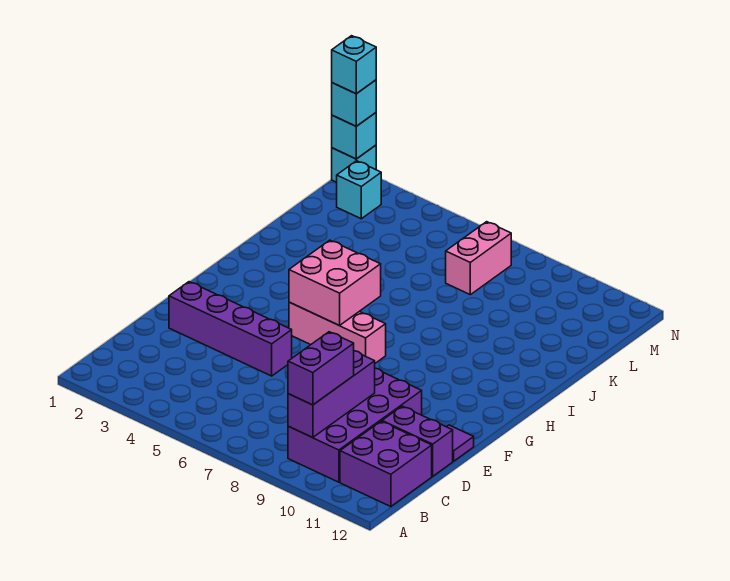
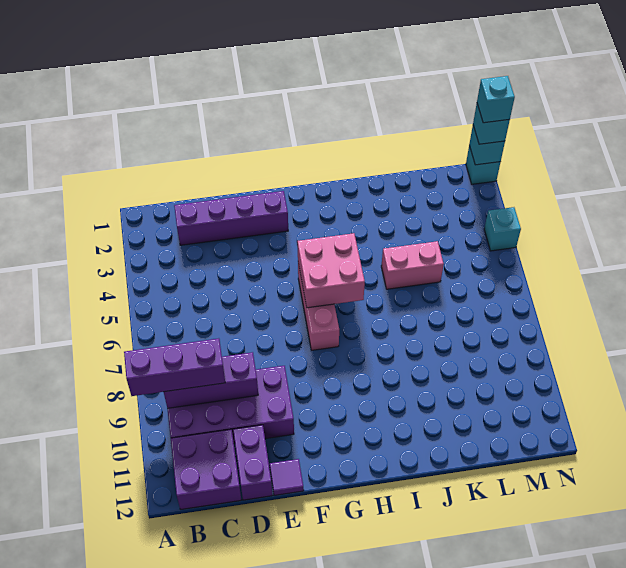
purple brick B9:C9 level 3 -> purple brick A9:C9 level 3
purple brick E2:E5 level 1 -> purple brick C2:F2 level 1
pink brick L7:M7 level 1 -> pink brick J5:K5 level 1
cyan brick M2 level 1 -> cyan brick N4 level 1

